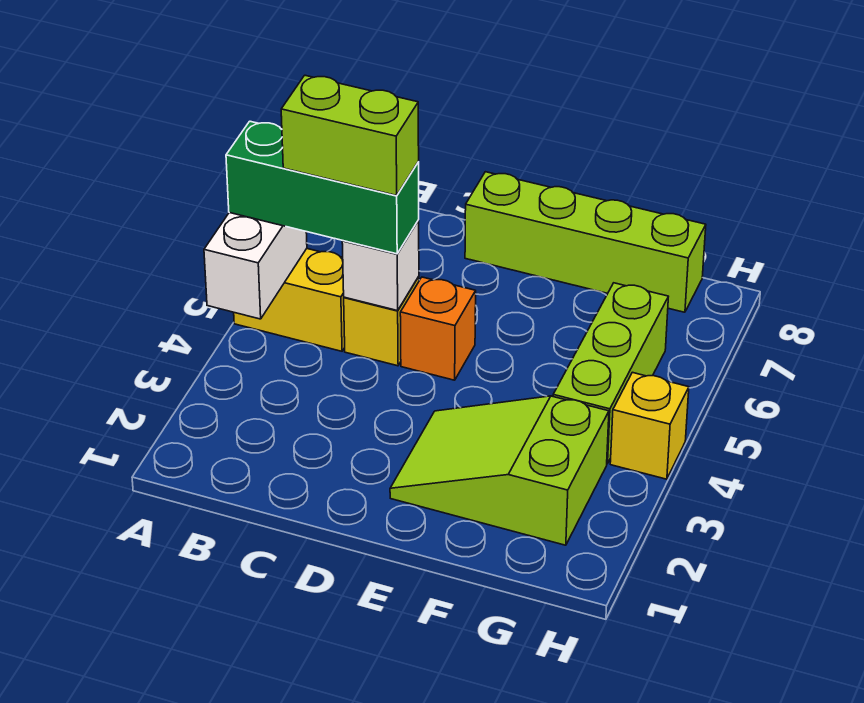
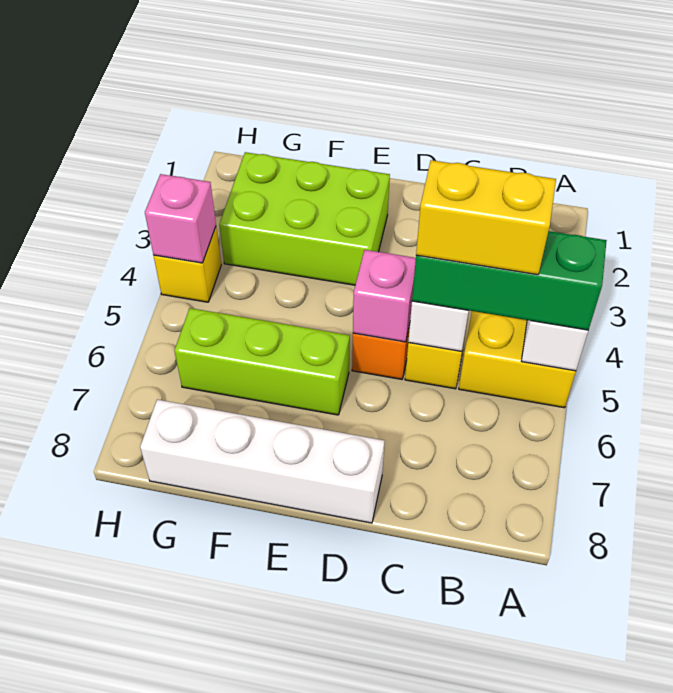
lime brick B5:C5 level 4 -> yellow brick B5:C5 level 4
none -> pink brick D5 level 2
lime brick D8:G8 level 1 -> white brick D8:G8 level 1
lime slope E2:G3 level 1 top G -> lime brick E2:G3 level 1
lime brick G4:G6 level 1 -> lime brick E6:G6 level 1
none -> pink brick H4 level 2

